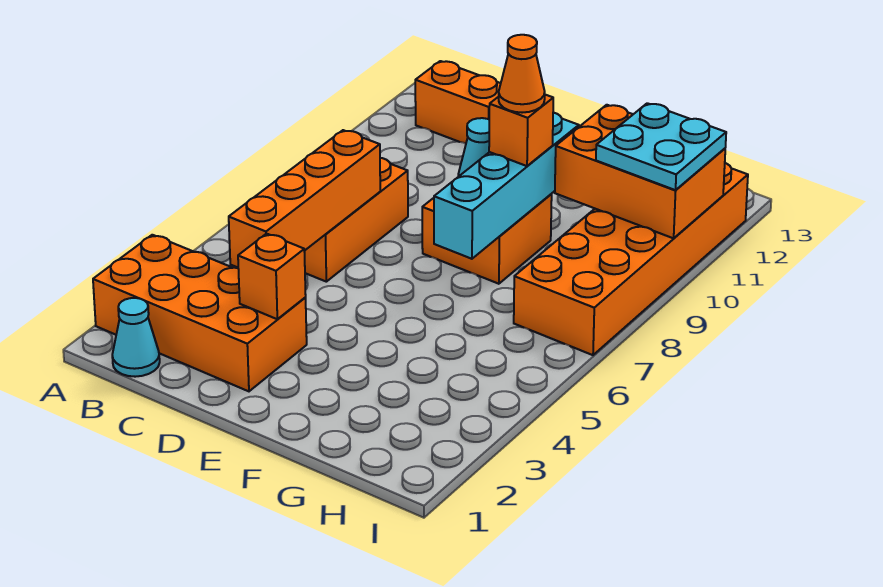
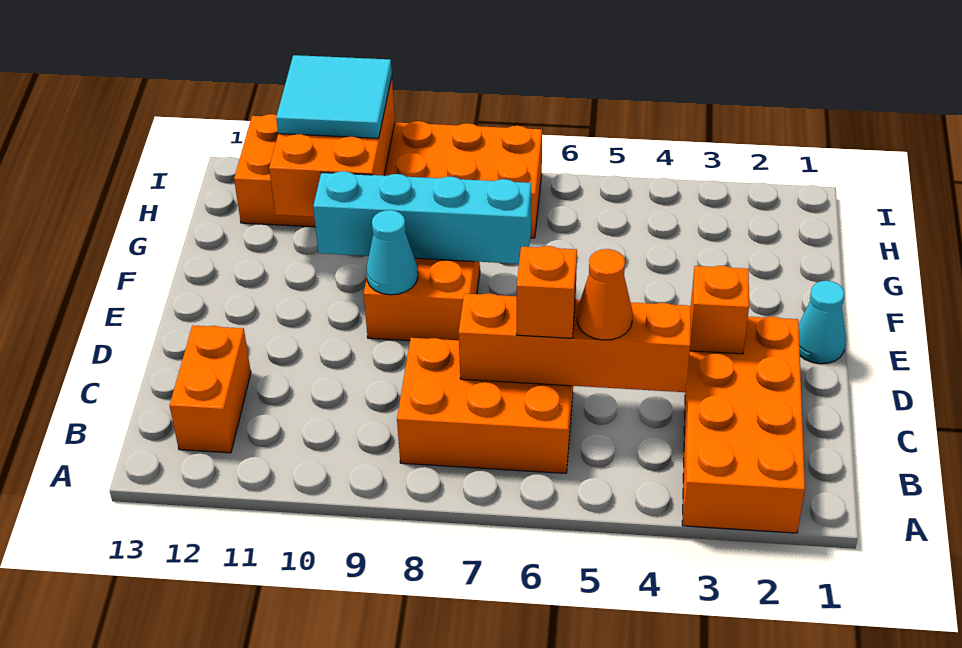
cyan cone B1 level 1 -> cyan cone E1 level 1
orange brick F9 level 3 -> orange brick C6 level 3
orange cone F9 level 4 -> orange cone C5 level 3
cyan plate H10:I11 level 3 -> cyan tile H10:I11 level 3

